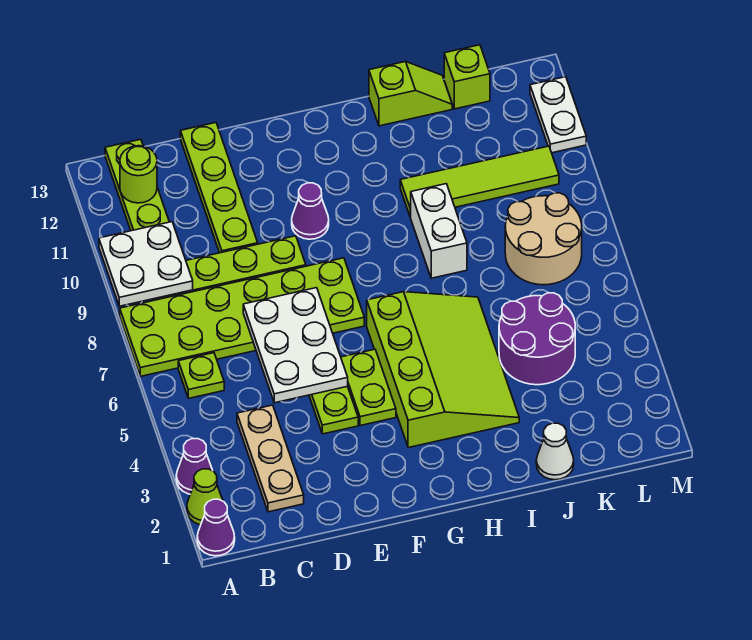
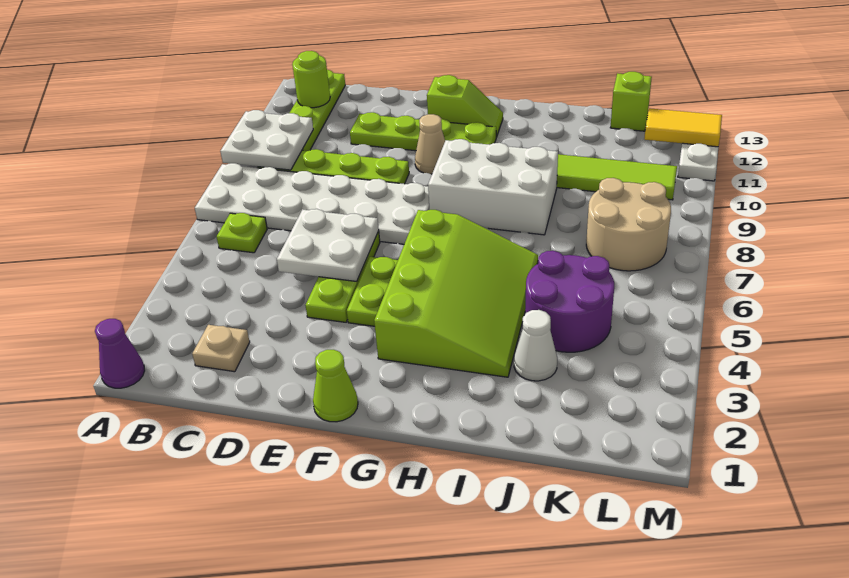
lime cone A2 level 1 -> lime cone F1 level 1
purple cone A3 level 1 -> none
lime plate A7:F8 level 1 -> white plate A7:F8 level 1
tan plate C2:C4 level 1 -> tan plate C2 level 1
white plate D5:E7 level 2 -> white plate D5:E6 level 2
lime plate D10:D13 level 1 -> lime plate D11:G11 level 1
purple cone F10 level 1 -> tan cone F10 level 1
white brick I8:I9 level 1 -> white brick G8:I9 level 1
lime slope I13:J13 level 1 top I -> lime slope F12:G12 level 1 top F
white cone J1 level 1 -> white cone J3 level 1
none -> yellow tile L12:M12 level 2

